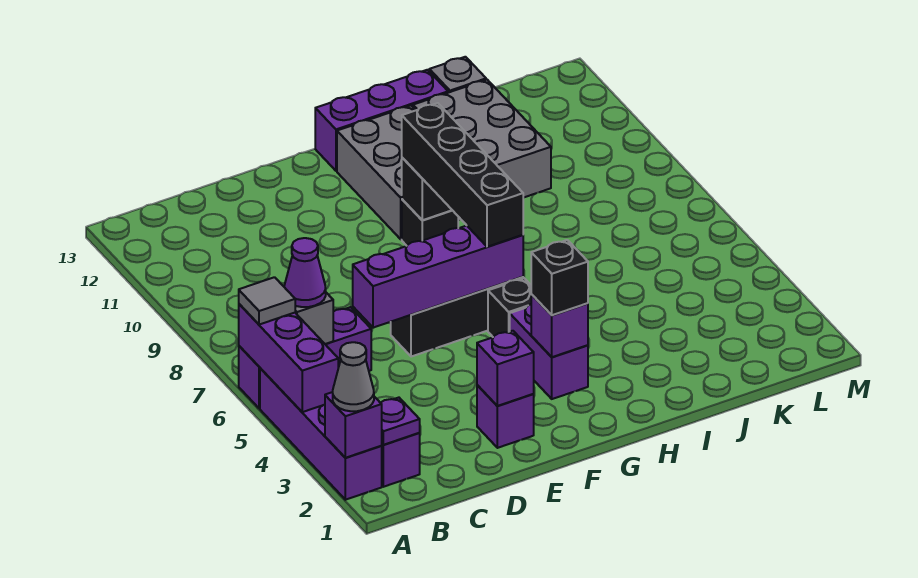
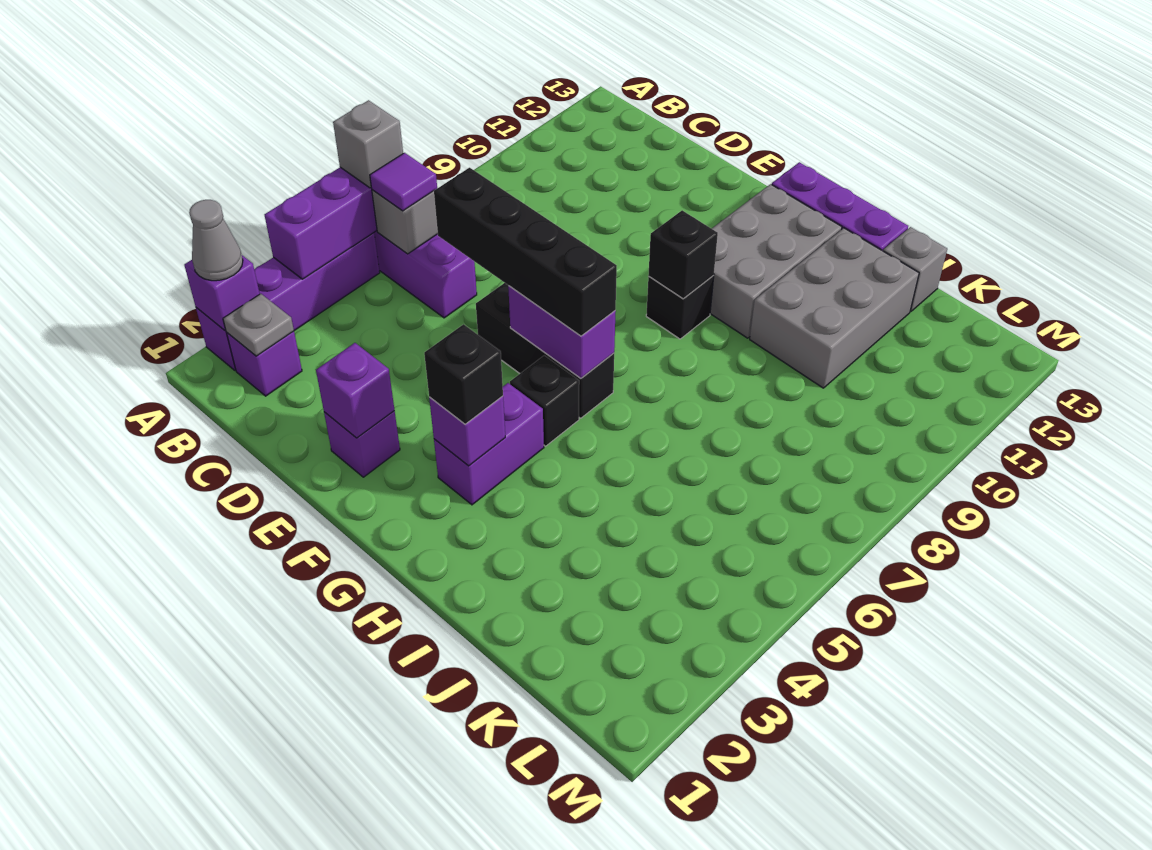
grey tile A6 level 3 -> grey brick A6 level 3
purple plate B2 level 2 -> grey plate B2 level 2
purple cone B6 level 3 -> purple tile B6 level 3
purple brick D6:G6 level 2 -> purple brick F6:G6 level 2
black brick G6:G9 level 3 -> black brick D6:G6 level 3

